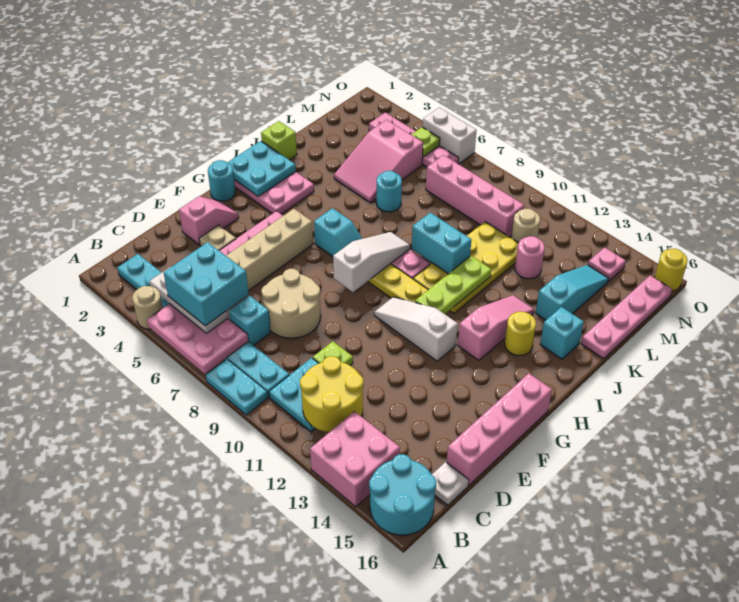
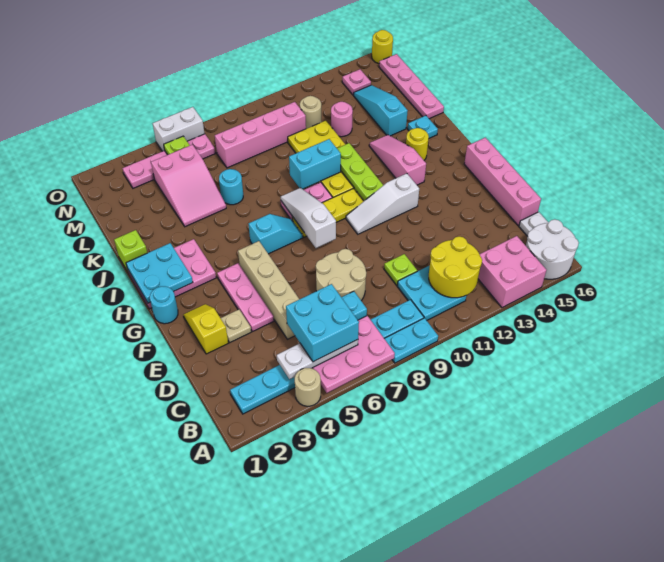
cyan round brick A15:B16 level 1 -> white round brick A15:B16 level 1
pink slope E2:F2 level 1 top E -> yellow slope E2:F2 level 1 top E
cyan brick J15 level 1 -> cyan plate J15 level 1

